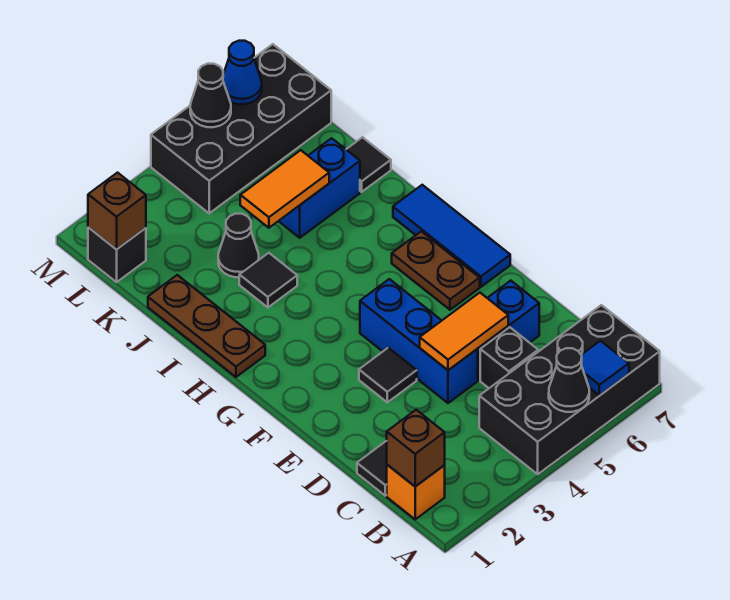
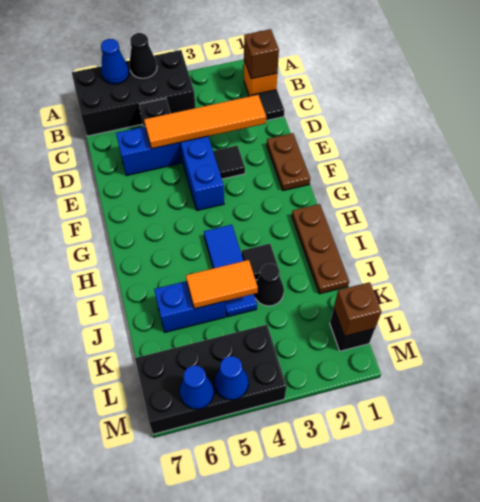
blue tile A6 level 2 -> blue cone A6 level 2
orange tile D4:D5 level 2 -> orange tile D2:D5 level 2
brown plate F6:G6 level 1 -> brown plate E1:F1 level 1
blue tile F7:H7 level 1 -> blue tile H4:J4 level 1
black tile J7 level 1 -> none
black cone M5 level 2 -> blue cone M5 level 2

